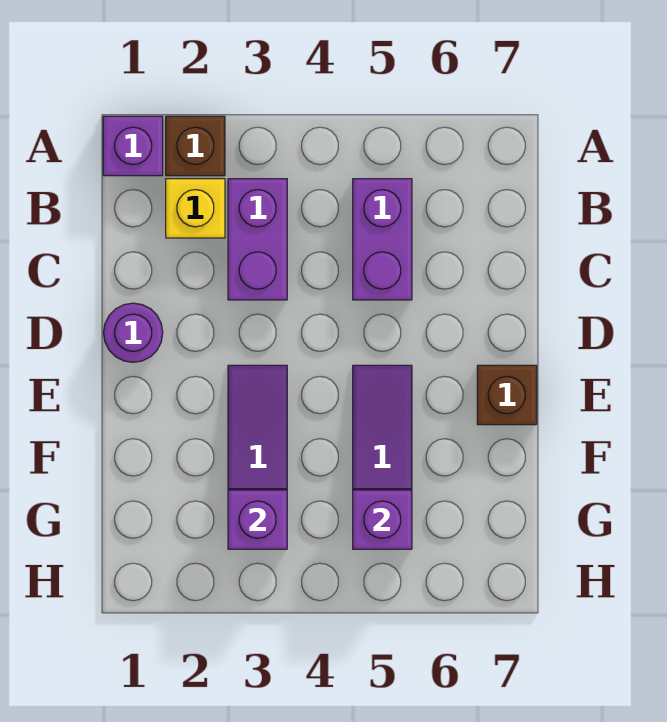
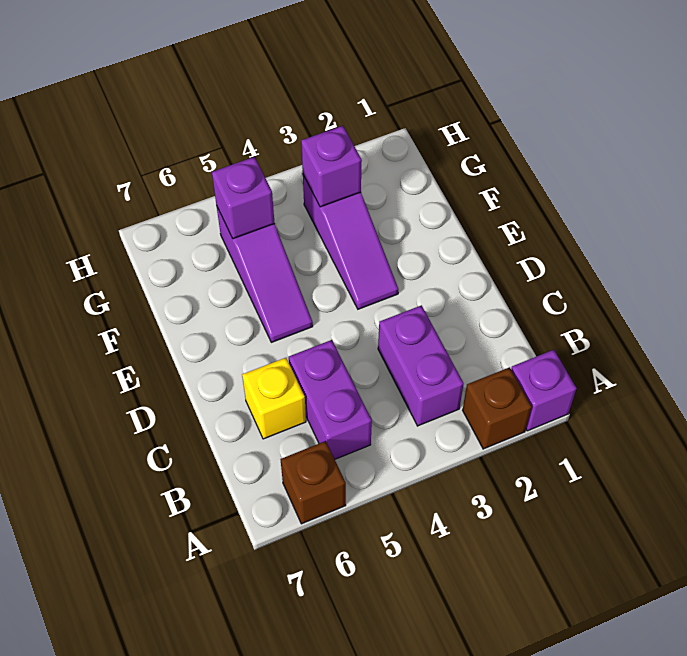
yellow brick B2 level 1 -> yellow brick C6 level 1
purple round brick D1 level 1 -> none
brown brick E7 level 1 -> brown brick A6 level 1

